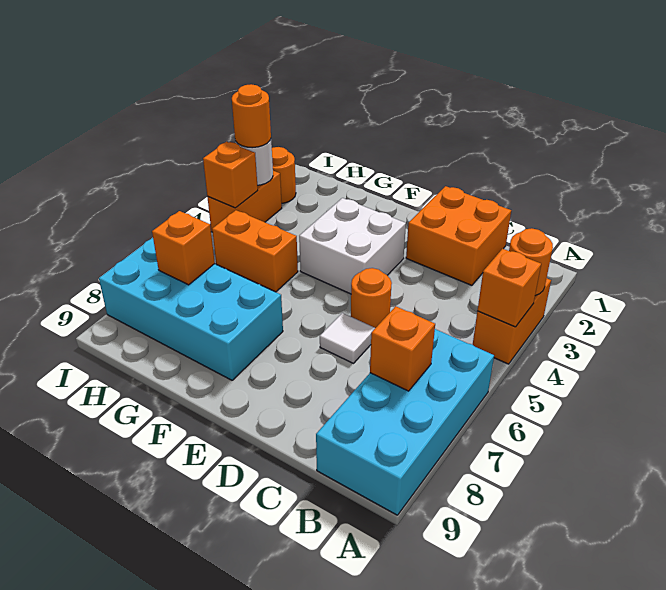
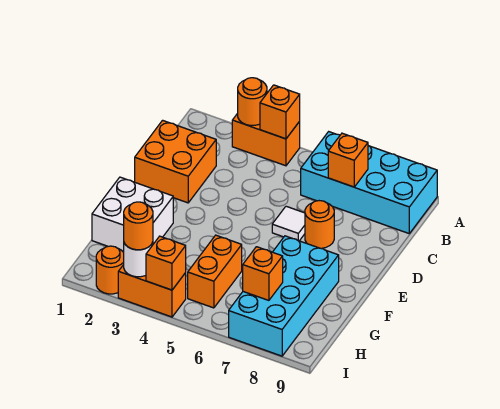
orange round brick D5 level 1 -> orange round brick D7 level 1
white brick E3:F4 level 1 -> white brick F1:G2 level 1

